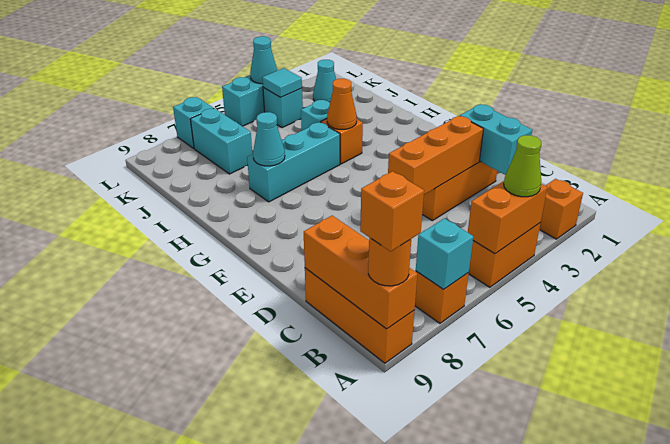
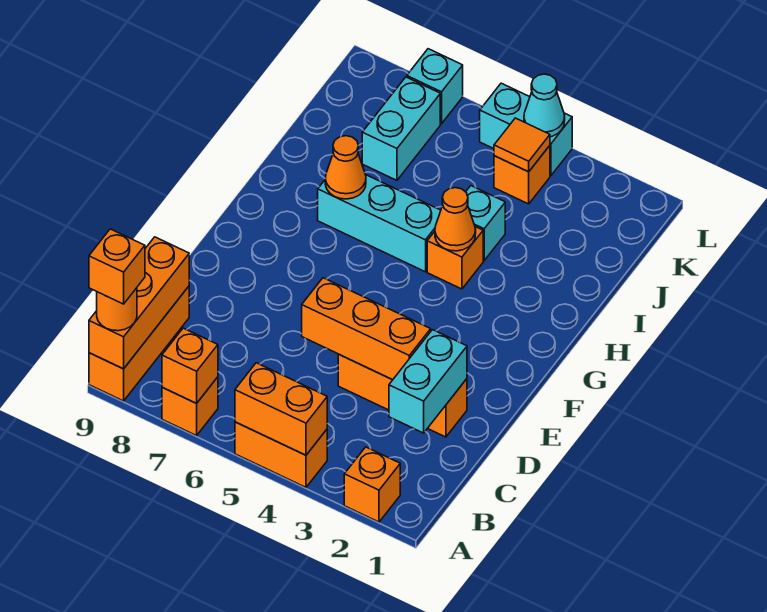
lime cone A4 level 3 -> none
cyan brick A7 level 2 -> orange brick A7 level 2
cyan cone H7 level 2 -> orange cone H7 level 2
cyan cone K2 level 1 -> none
cyan brick K4 level 1 -> orange brick K4 level 1
cyan tile K4 level 2 -> orange tile K4 level 2

